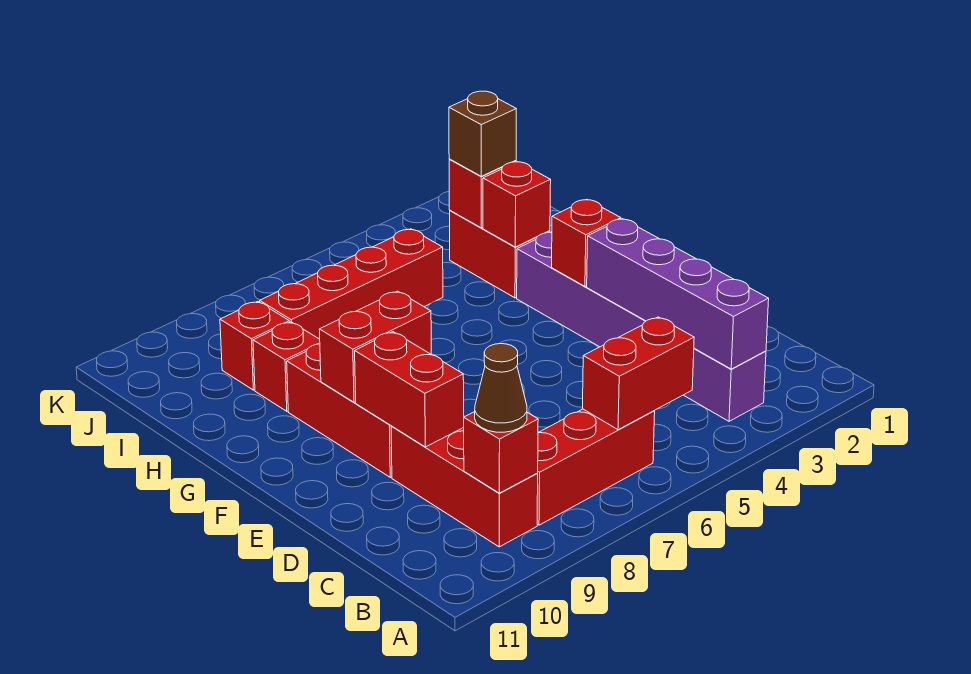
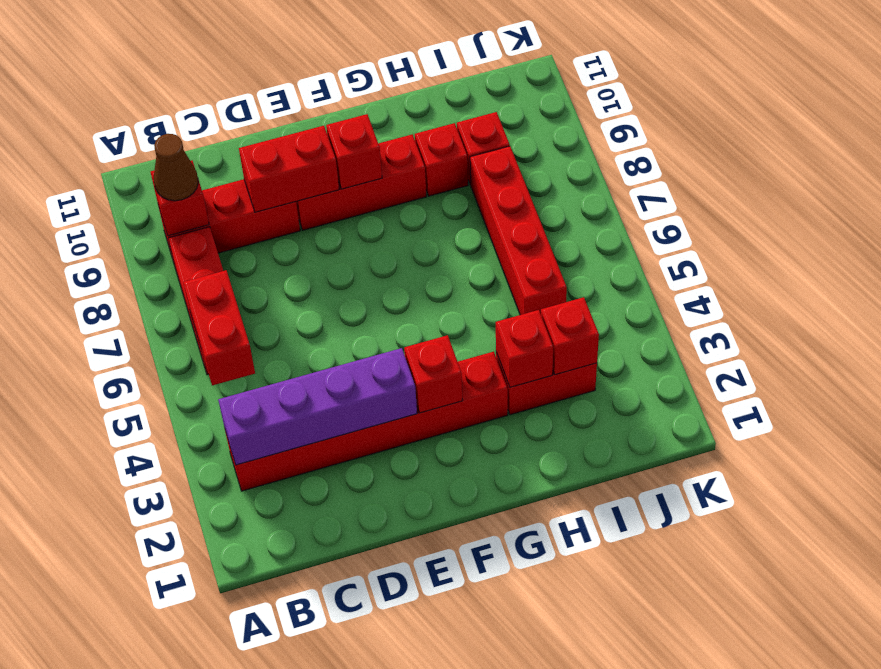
purple brick B3:G3 level 1 -> red brick B3:G3 level 1
red brick F8:F9 level 2 -> red brick F9 level 2
brown brick I3 level 3 -> none

